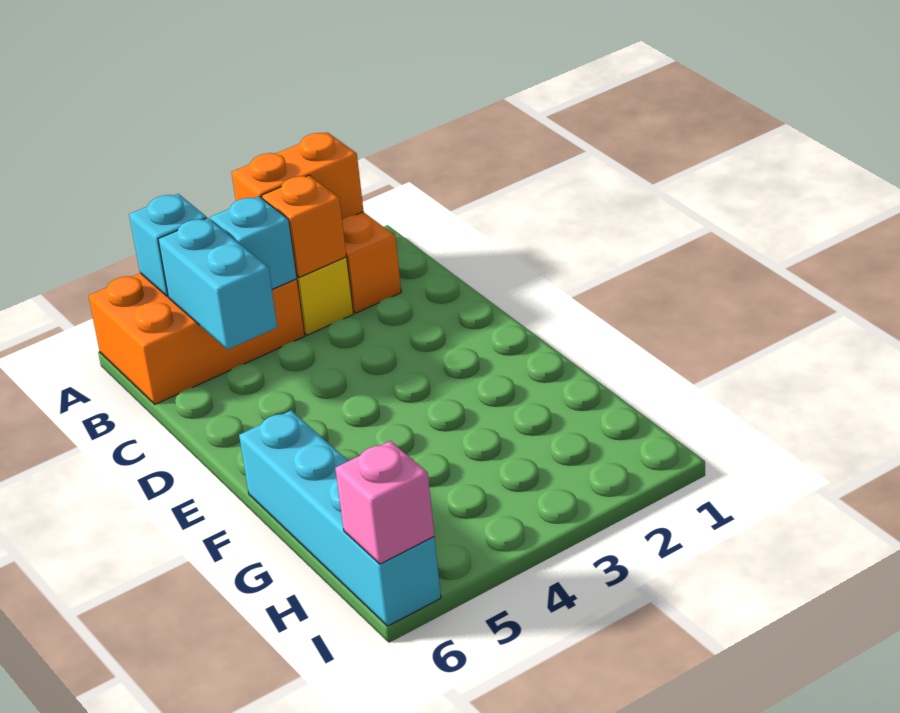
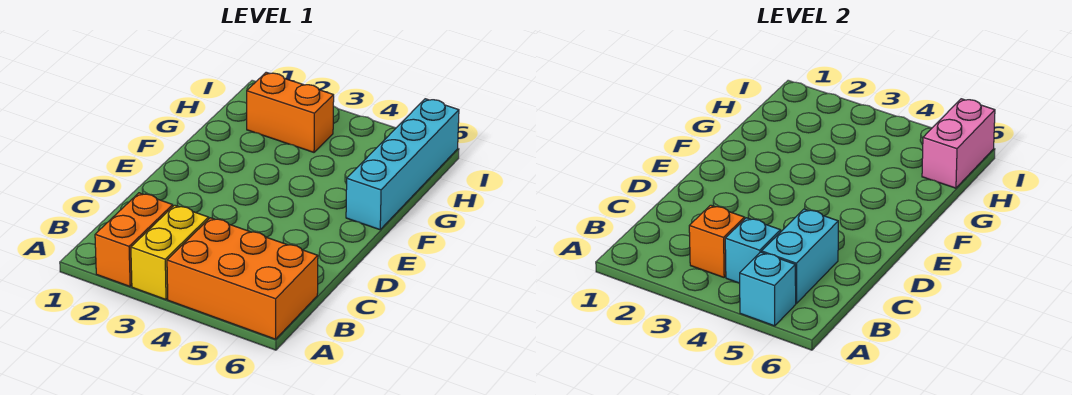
orange brick A2:A3 level 2 -> orange brick H2:H3 level 1
pink brick I6 level 2 -> pink brick H6:I6 level 2

